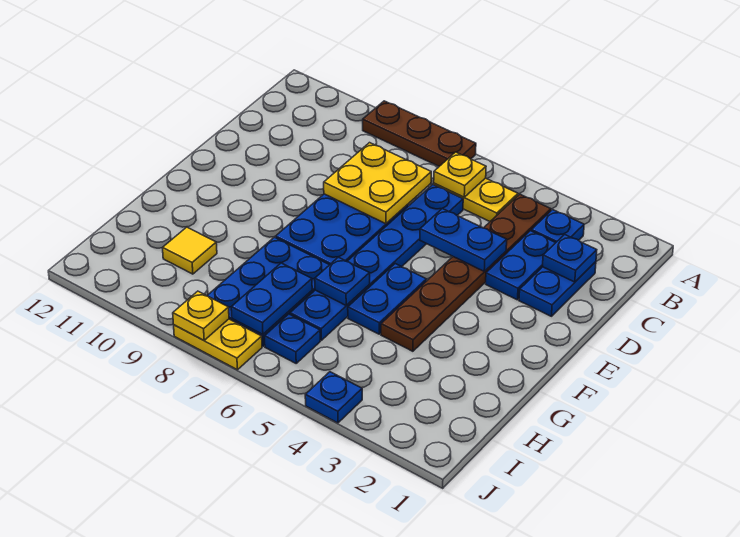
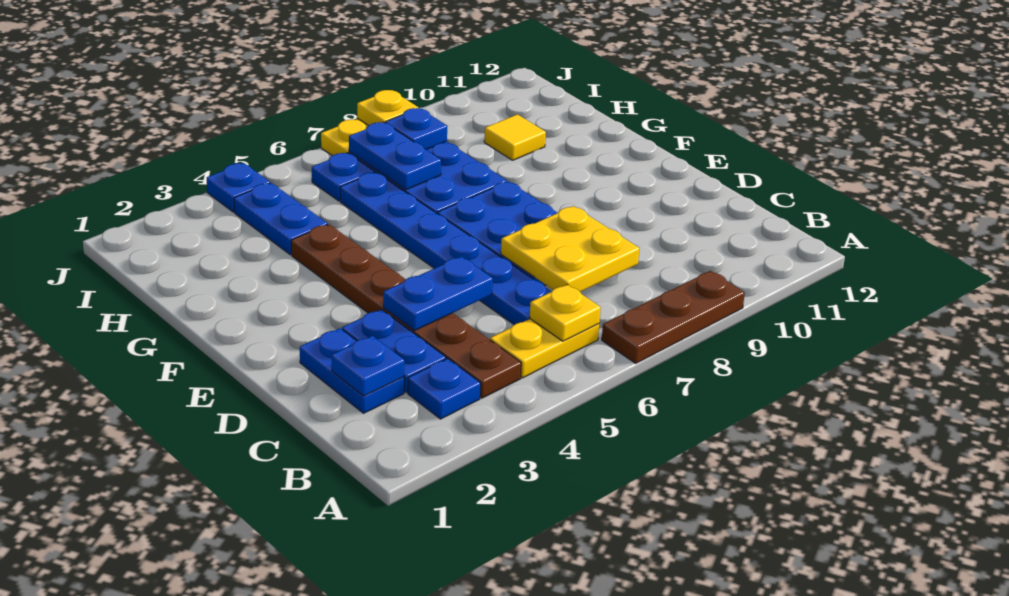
blue plate F5:G5 level 1 -> blue plate H4:I4 level 1
blue plate G6 level 2 -> blue plate I8 level 2

